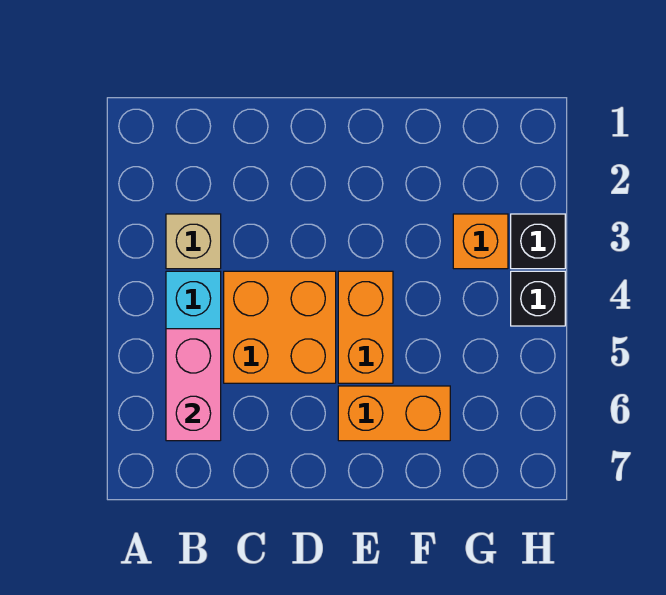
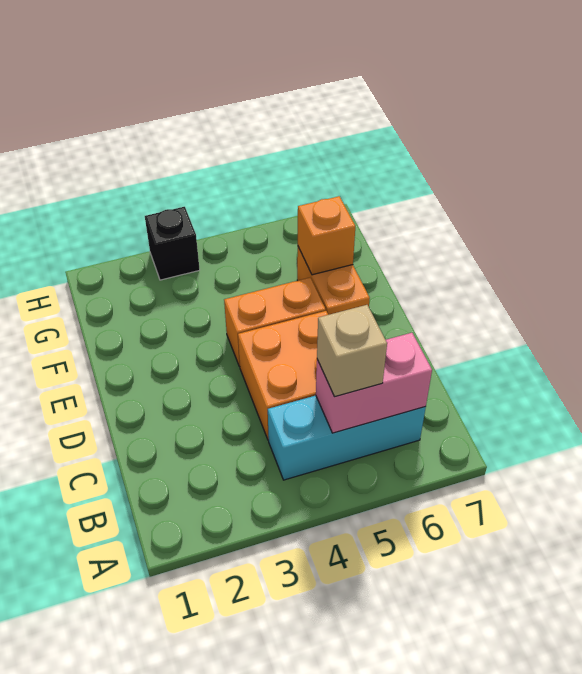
tan brick B3 level 1 -> tan brick B5 level 3
orange brick G3 level 1 -> orange brick F6 level 2
black brick H4 level 1 -> none

